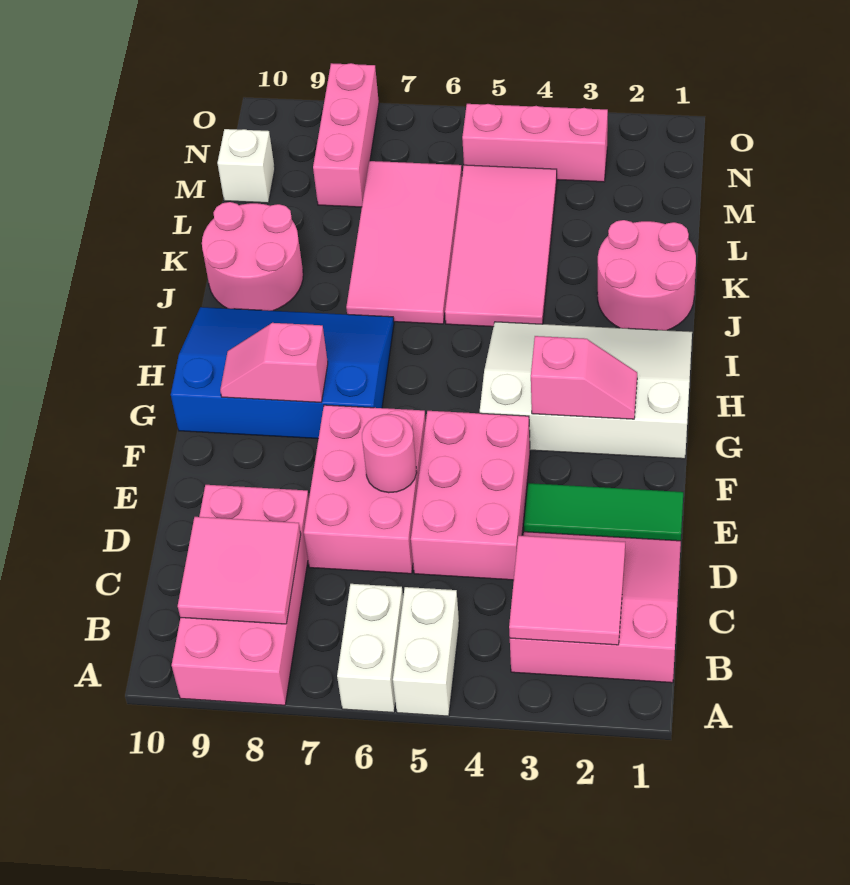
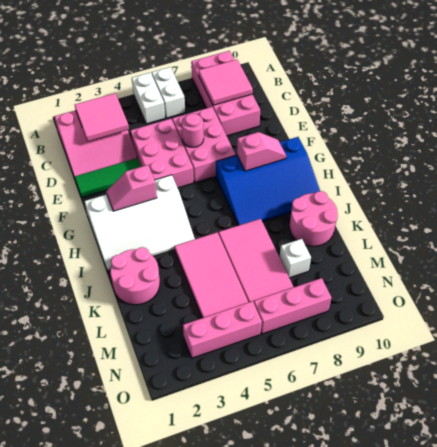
pink brick M8:O8 level 1 -> pink brick N6:N8 level 1
white brick M10 level 1 -> white brick L8 level 1

